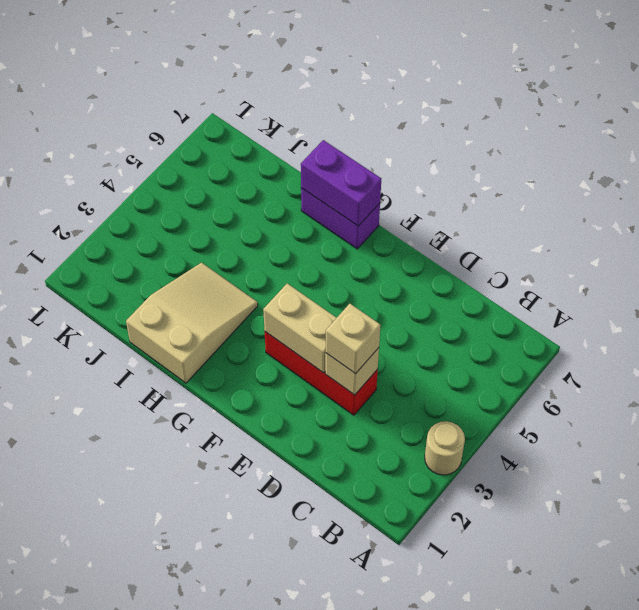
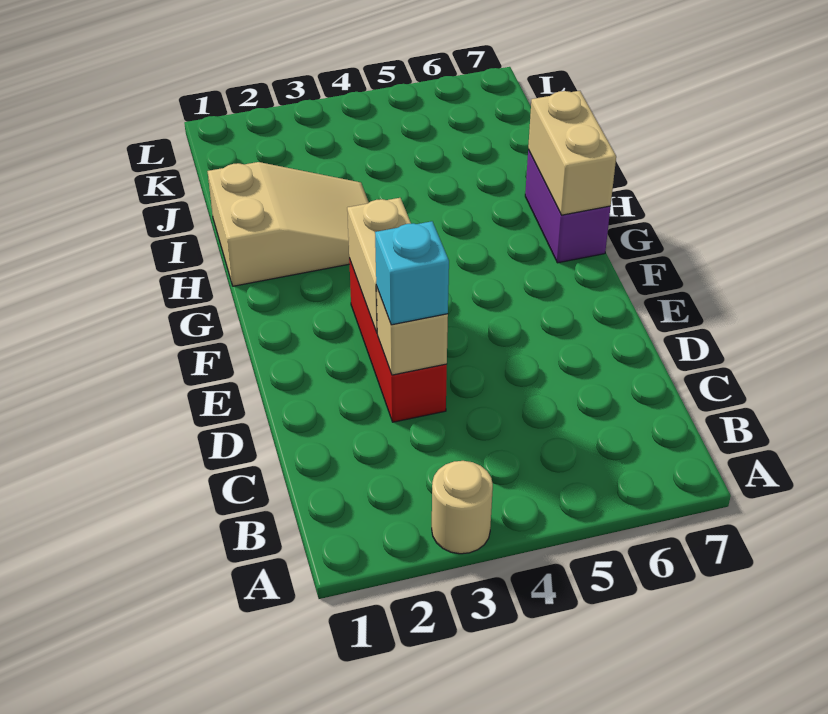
tan brick D3 level 3 -> cyan brick D3 level 3
purple brick G7:H7 level 2 -> tan brick G7:H7 level 2

